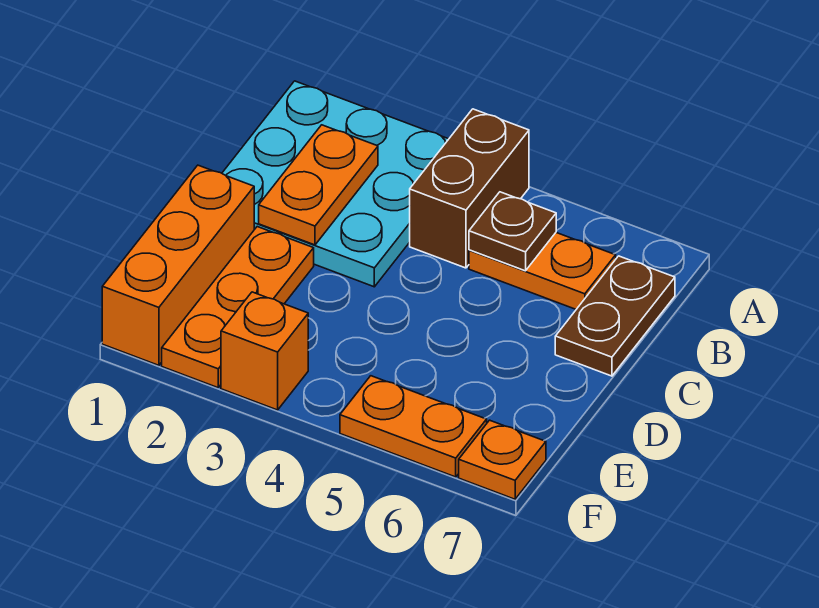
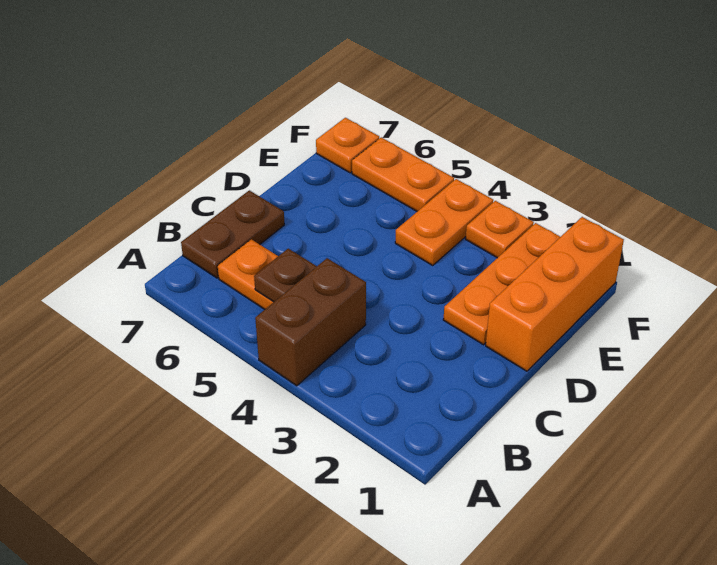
cyan plate A1:C3 level 1 -> none
orange plate B2:C2 level 2 -> orange plate E4:F4 level 1
orange brick F3 level 1 -> orange plate F3 level 1

